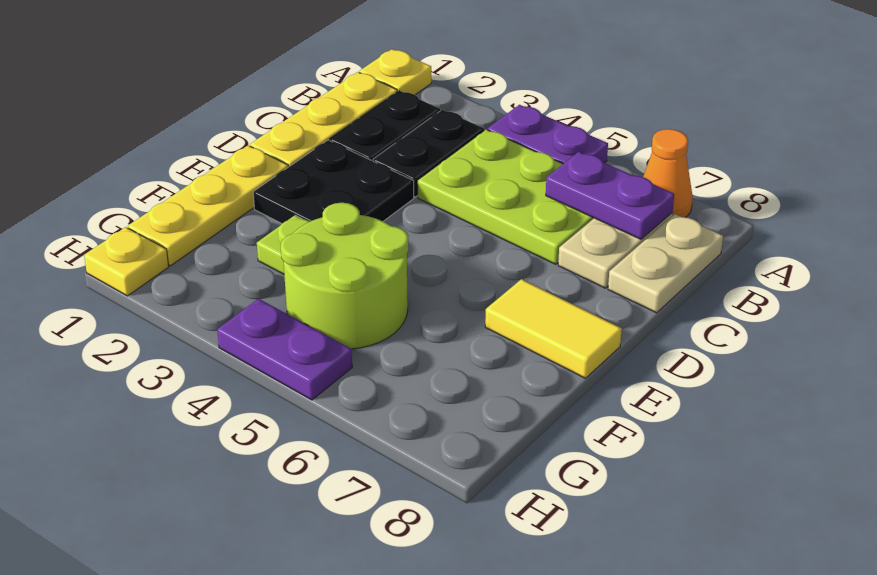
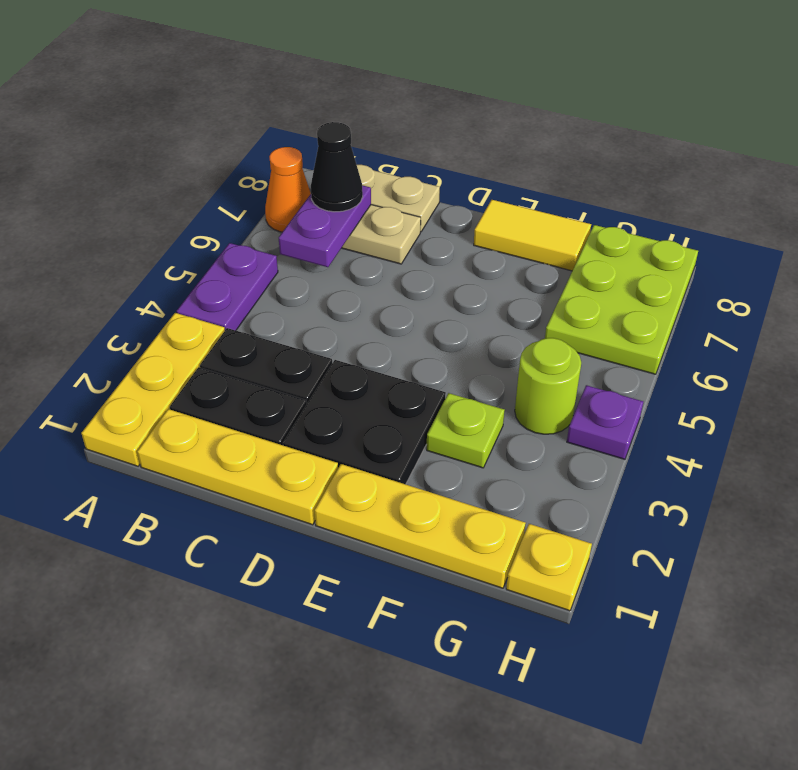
yellow plate A1 level 1 -> yellow plate A1:A3 level 1
lime plate B4:C6 level 1 -> lime plate G6:H8 level 1
none -> black cone B7 level 3
yellow tile E7:E8 level 1 -> yellow tile E8:F8 level 1
lime round brick F4:G5 level 1 -> lime round brick G4 level 1
purple plate H4:H5 level 1 -> purple plate H4 level 1

